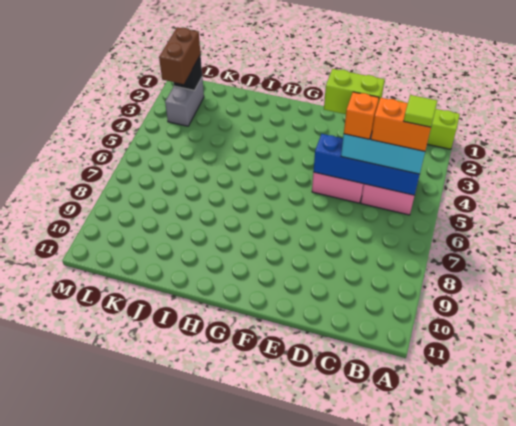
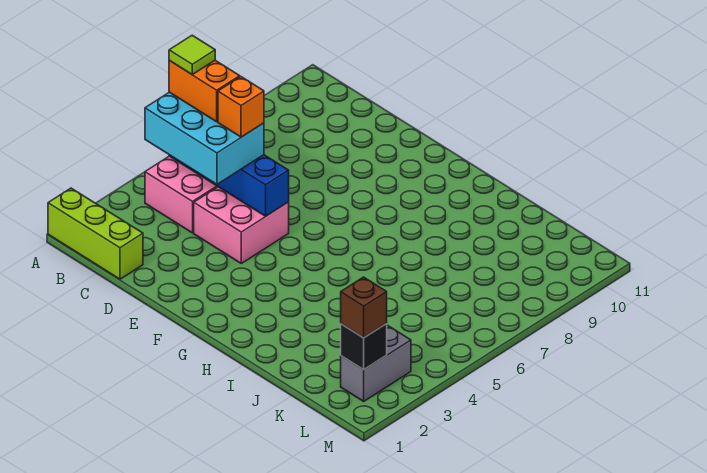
lime brick D4:E4 level 4 -> none
brown brick L2:L3 level 3 -> brown brick L2 level 3

